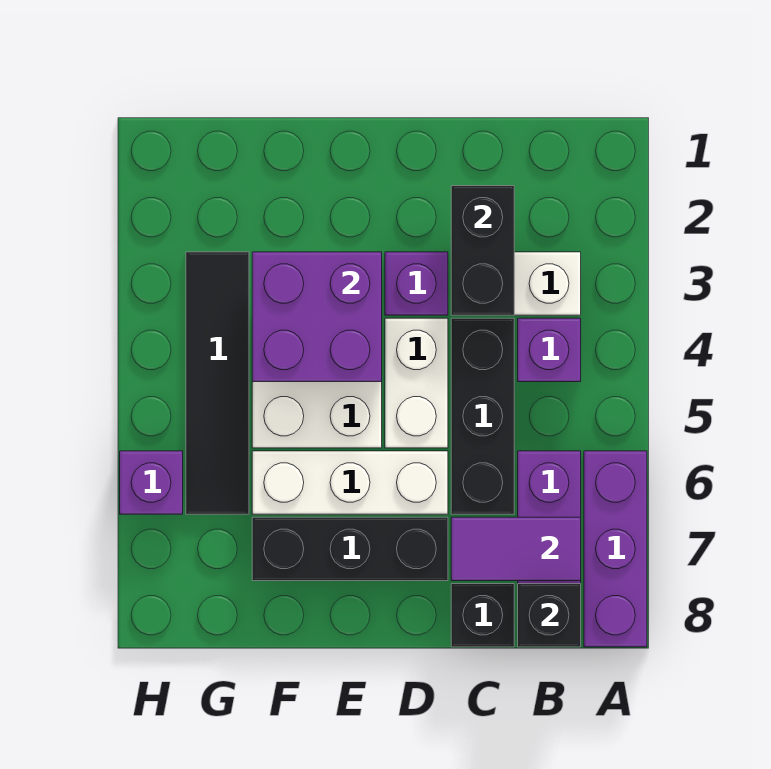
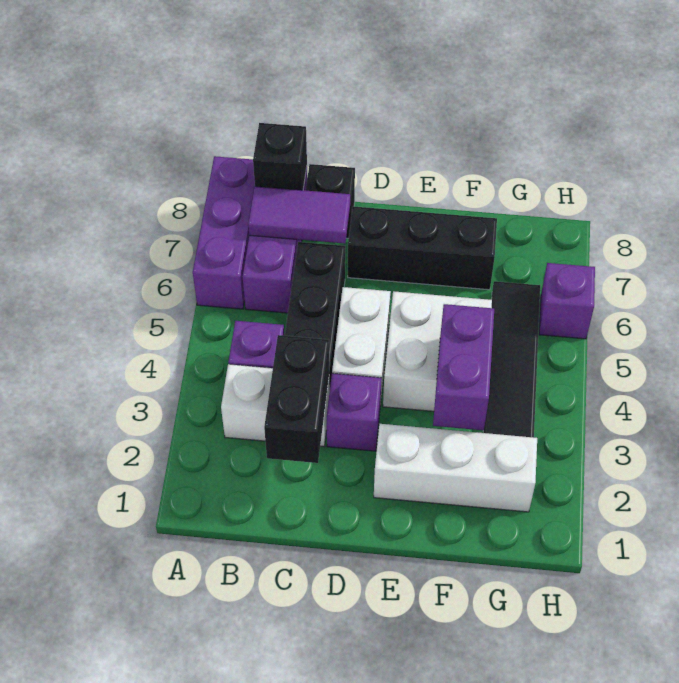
white brick D6:F6 level 1 -> white brick E2:G2 level 1
purple brick E3:F4 level 2 -> purple brick F3:F4 level 2

